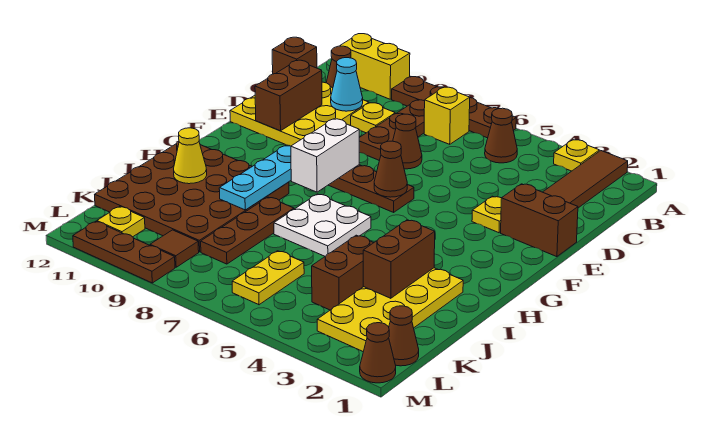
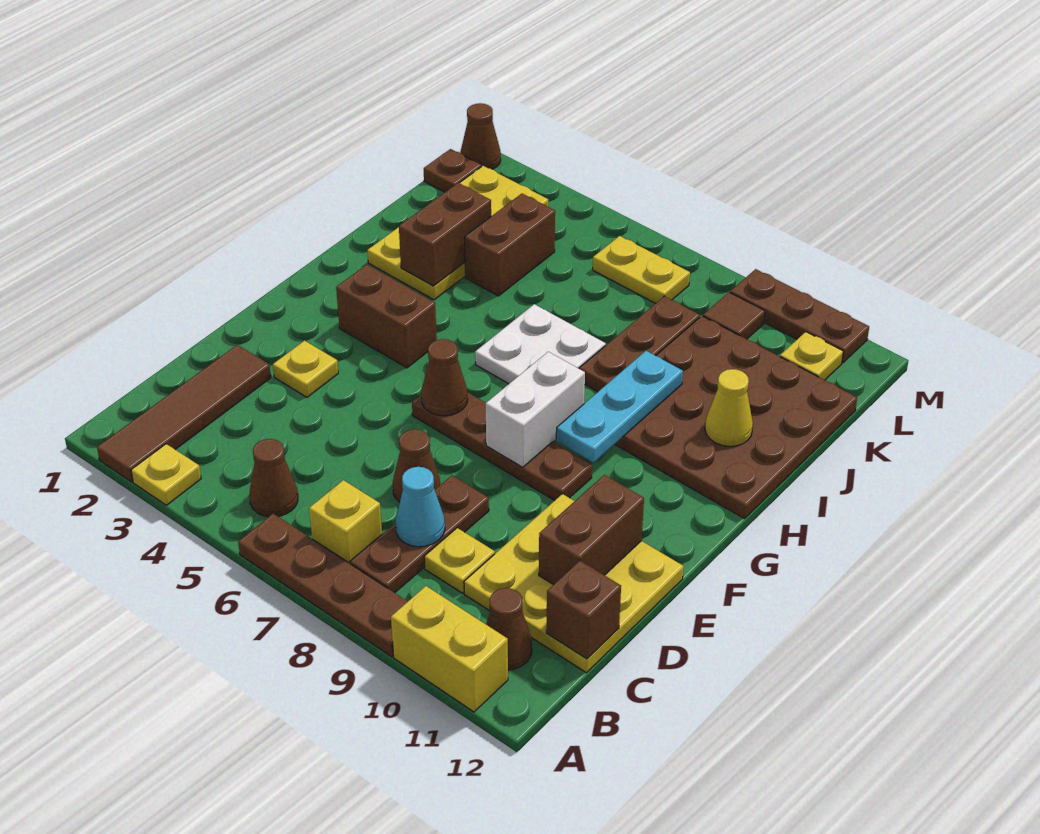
cyan cone C10 level 2 -> cyan cone C8 level 2
brown brick E1:E2 level 1 -> brown brick G3:G4 level 1
yellow plate K6:L6 level 1 -> yellow plate L6:L7 level 1
brown cone L1 level 1 -> brown plate L1 level 1

